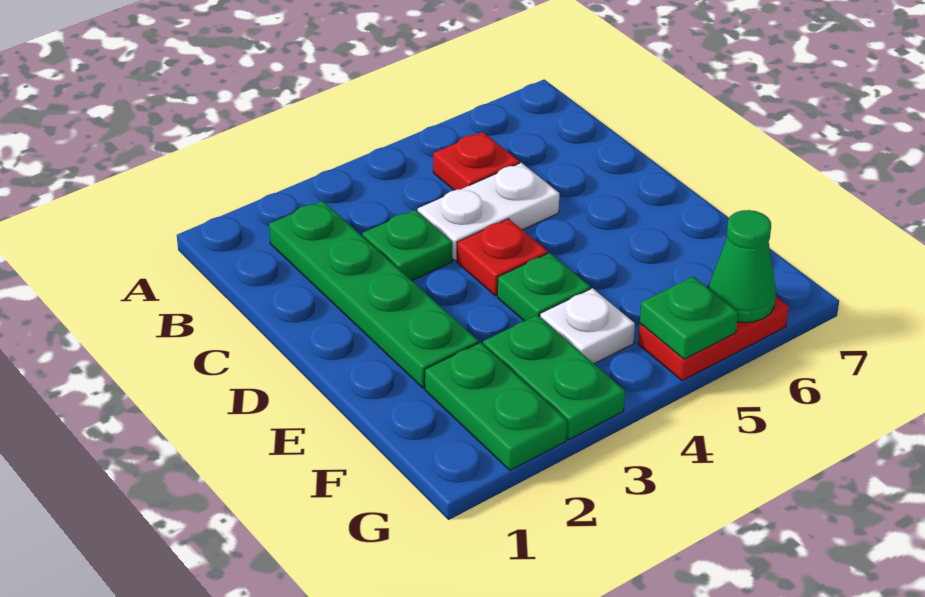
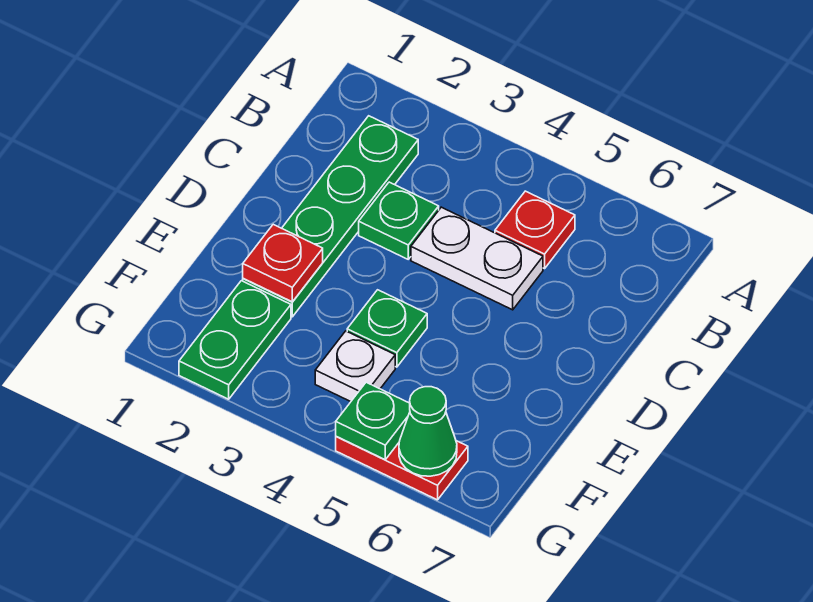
red plate D4 level 1 -> red plate E2 level 2
green plate F3:G3 level 1 -> none

